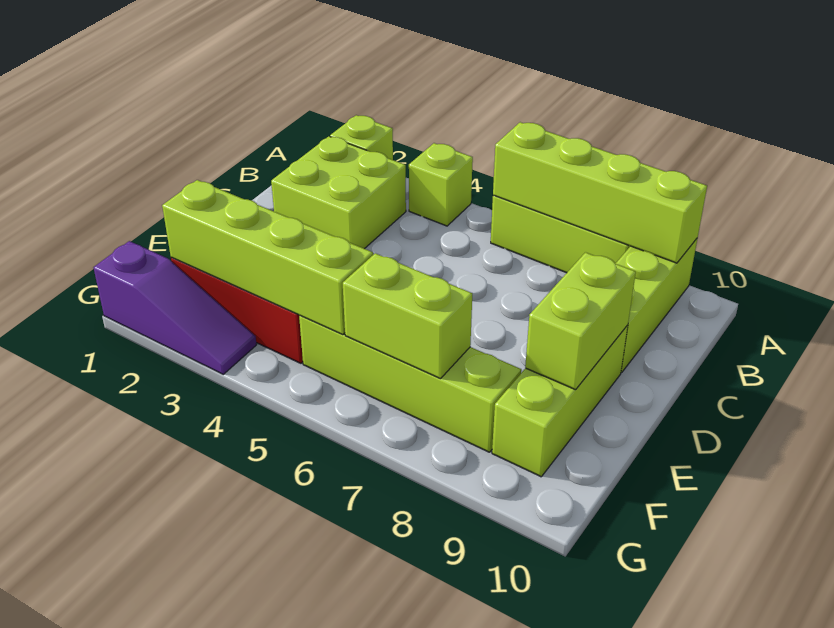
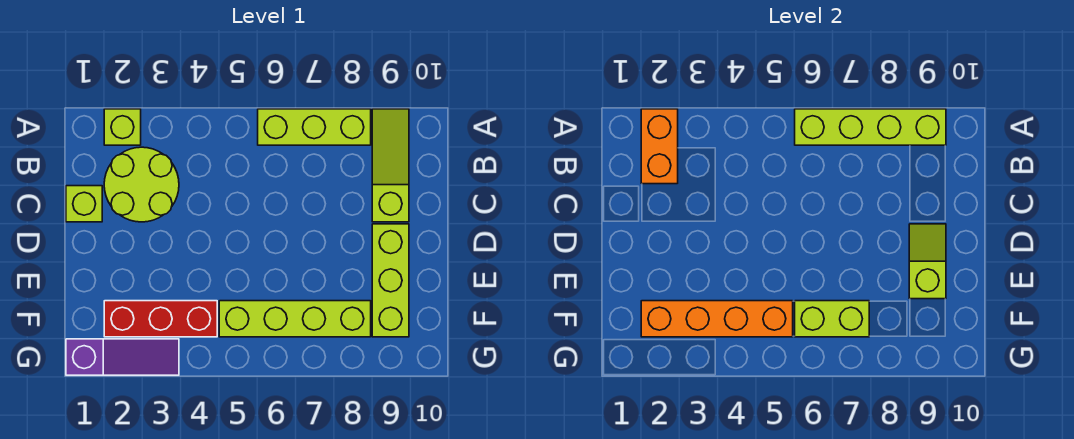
none -> orange brick A2:B2 level 2
lime brick A4 level 1 -> lime brick C1 level 1
lime brick A9:C9 level 1 -> lime slope A9:C9 level 1 top C
lime brick B2:C3 level 1 -> lime round brick B2:C3 level 1
lime brick D9:E9 level 2 -> lime slope D9:E9 level 2 top E
lime brick F2:F5 level 2 -> orange brick F2:F5 level 2

